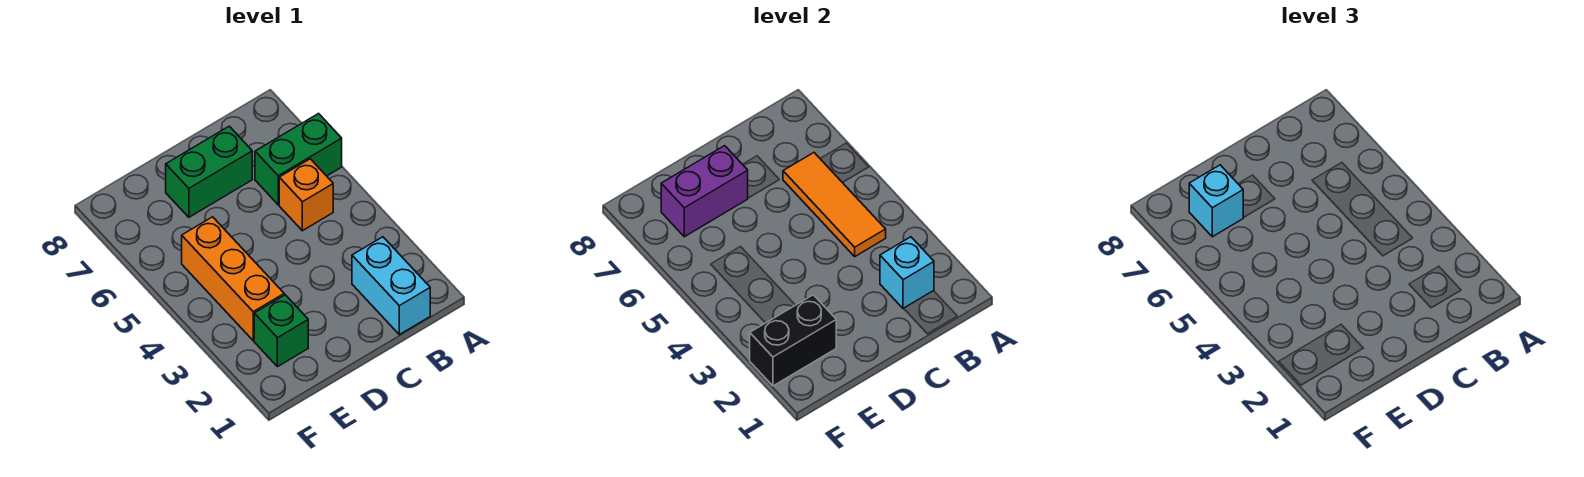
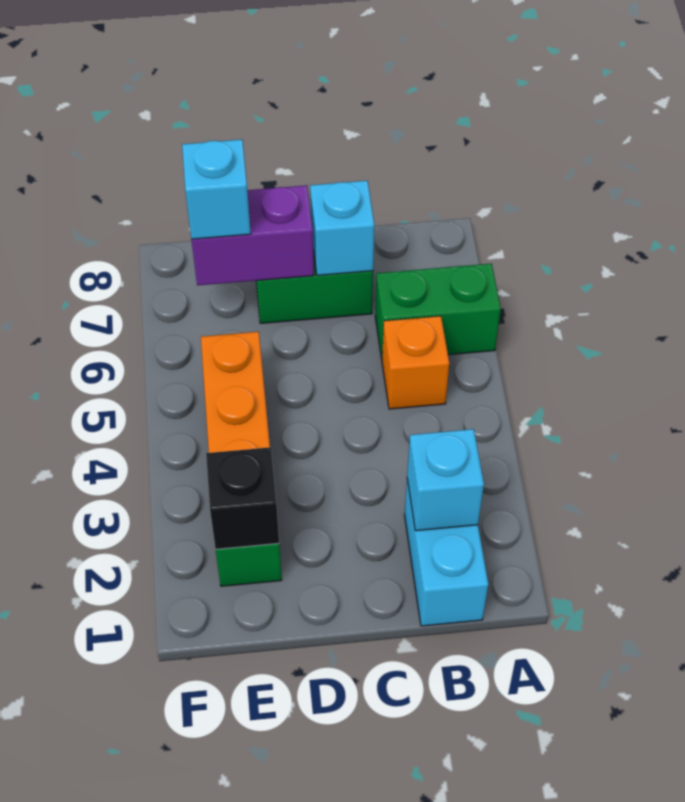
orange tile B4:B6 level 2 -> none
none -> cyan brick C7 level 2
black brick E2:F2 level 2 -> black brick E2 level 2

